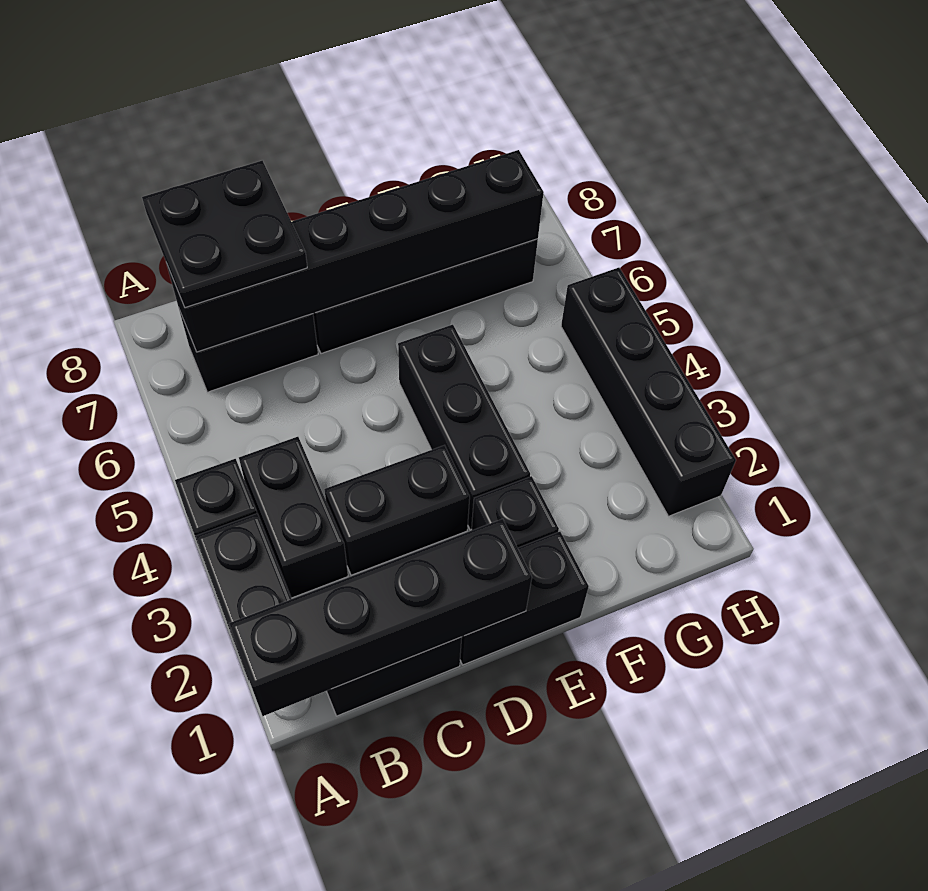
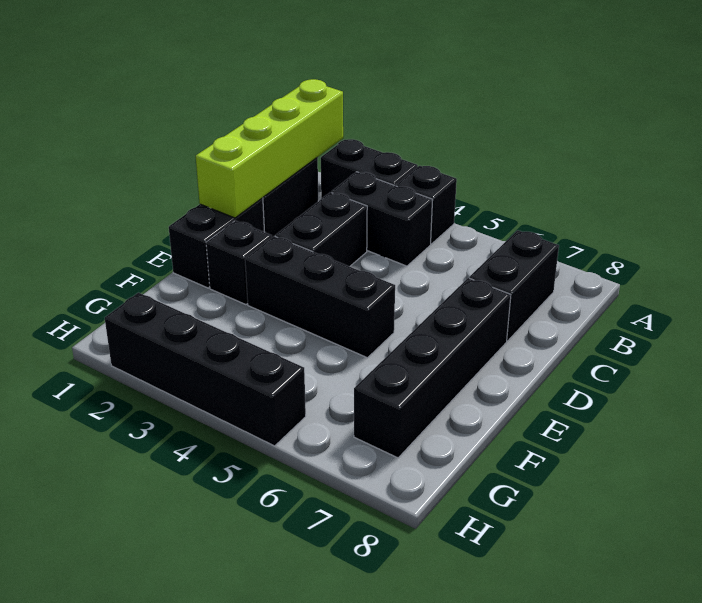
black brick A1:D1 level 2 -> lime brick A1:D1 level 2
black brick B7:G7 level 2 -> none
black plate B7:C8 level 3 -> none

